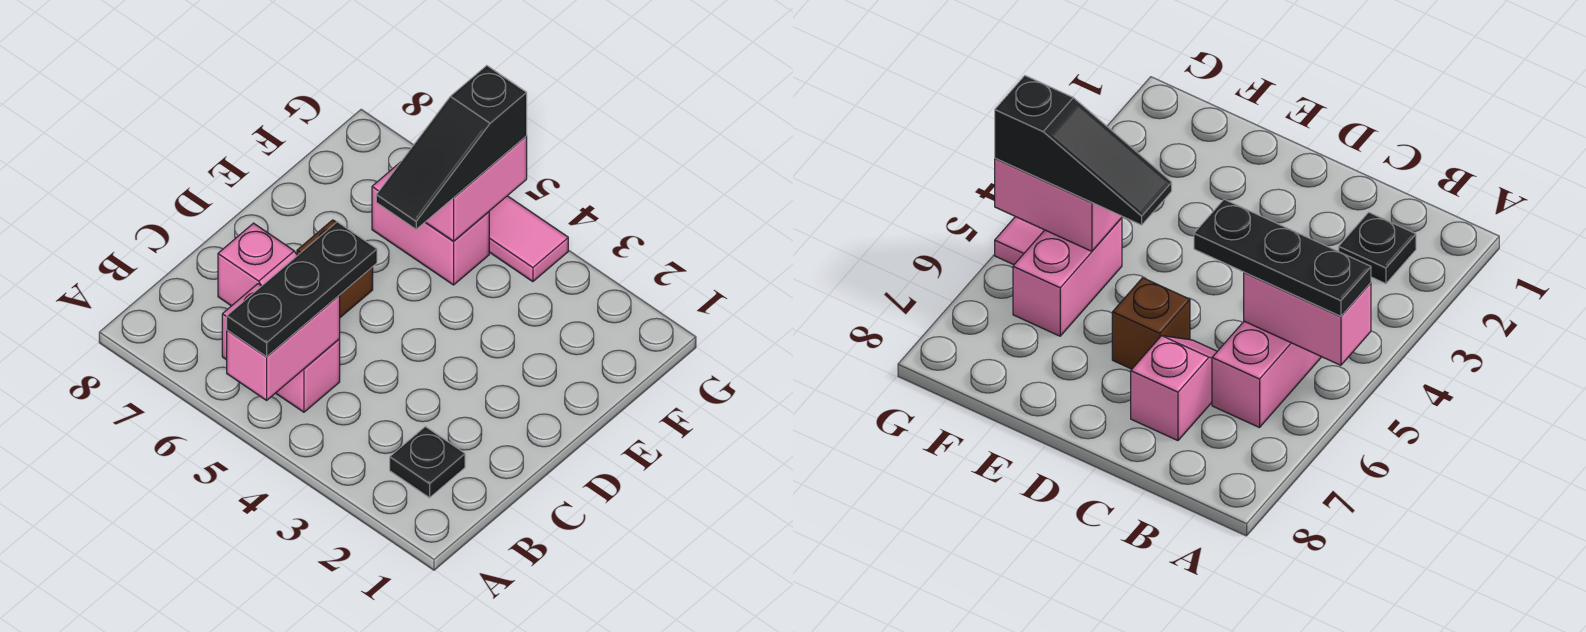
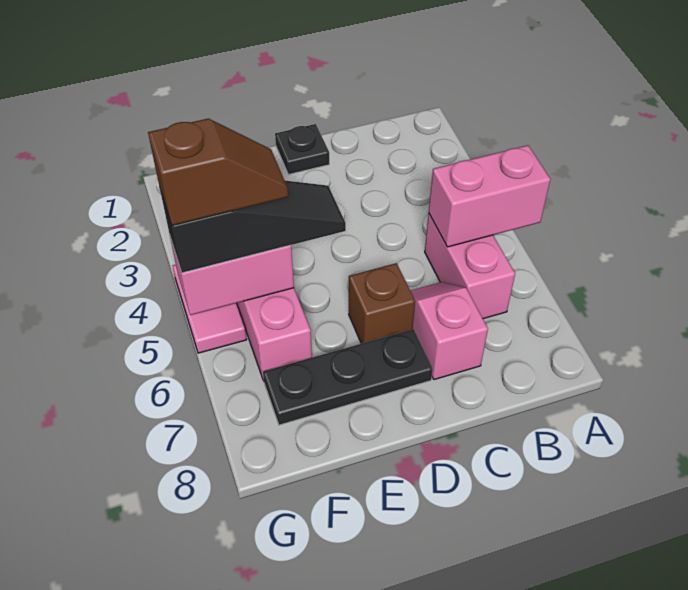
black plate A5:C5 level 3 -> black plate D7:F7 level 1
black plate B2 level 1 -> black plate D1 level 1
none -> brown slope F5:G5 level 4 top G

